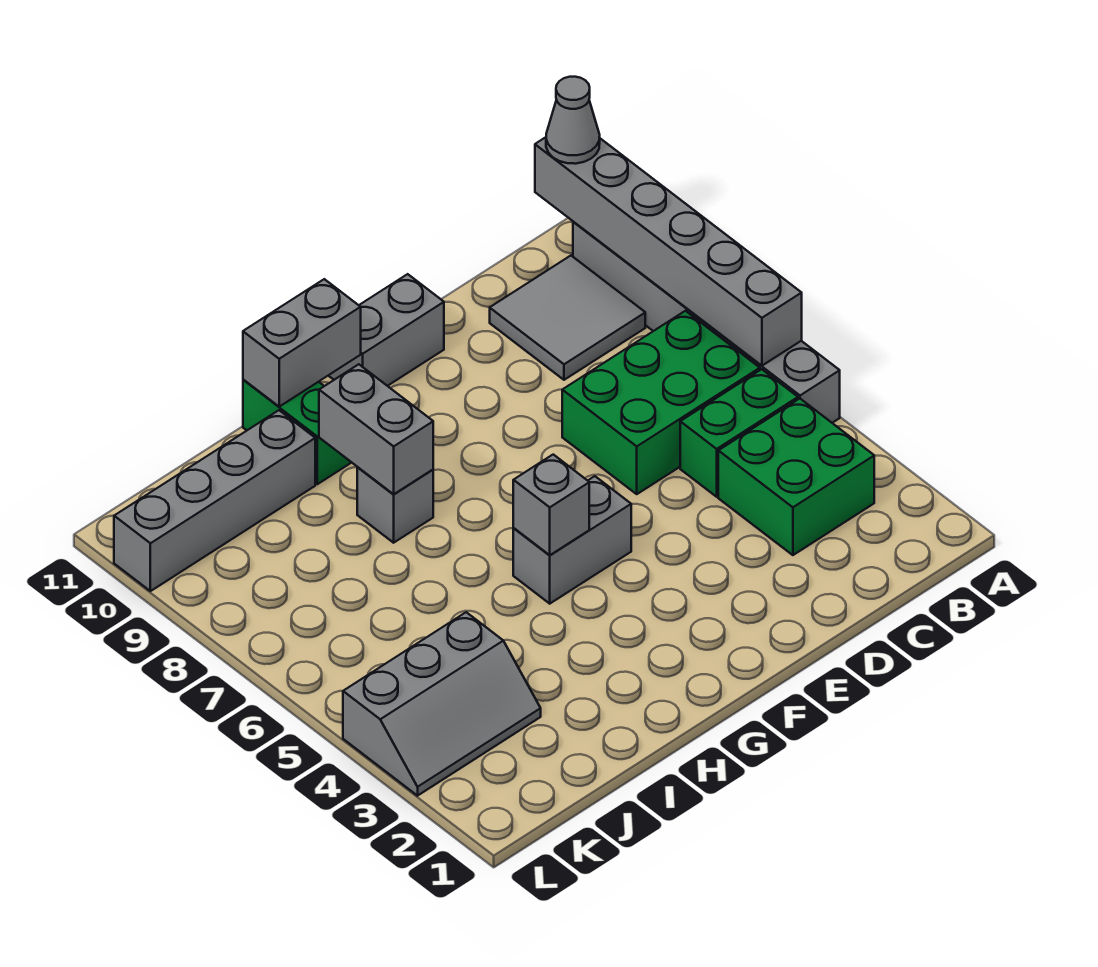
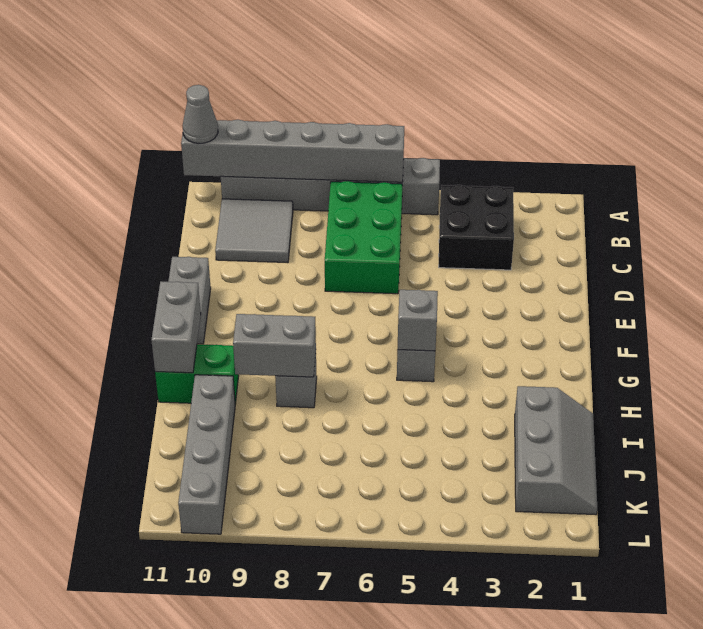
green brick B3:C4 level 1 -> black brick B3:C4 level 1
green brick B5:C5 level 1 -> none
grey slope J3:L4 level 1 top 4 -> grey slope I1:K2 level 1 top 2

